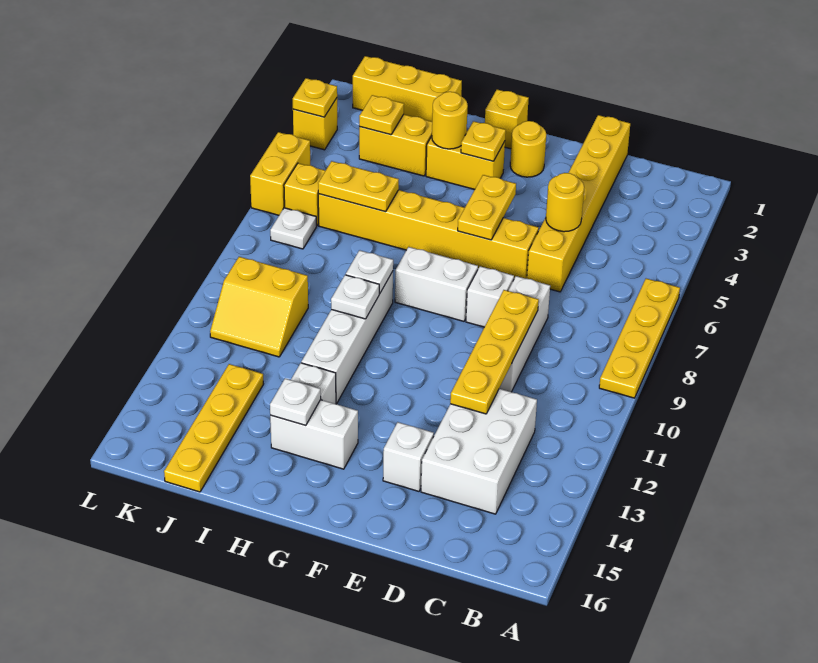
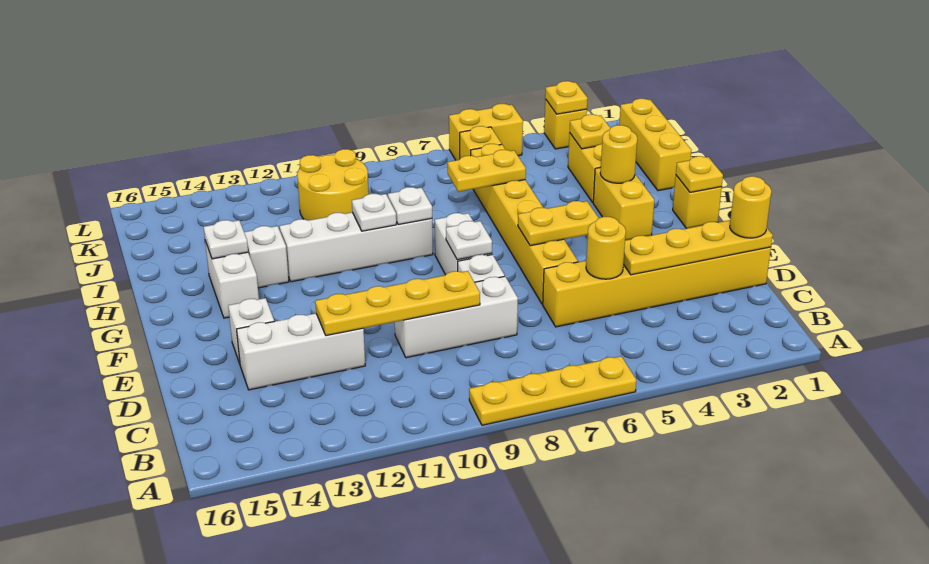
white brick C12:D14 level 1 -> white brick D12:D14 level 1
yellow round brick F2 level 1 -> yellow round brick D1 level 3
yellow plate G3 level 2 -> yellow plate G1 level 2
yellow plate I6:J6 level 2 -> yellow plate I6:I7 level 2
yellow slope J10:K11 level 1 top 10 -> yellow round brick J10:K11 level 1
yellow plate J13:J16 level 1 -> yellow plate D1:D4 level 2
white plate K7 level 1 -> white plate F8 level 2

